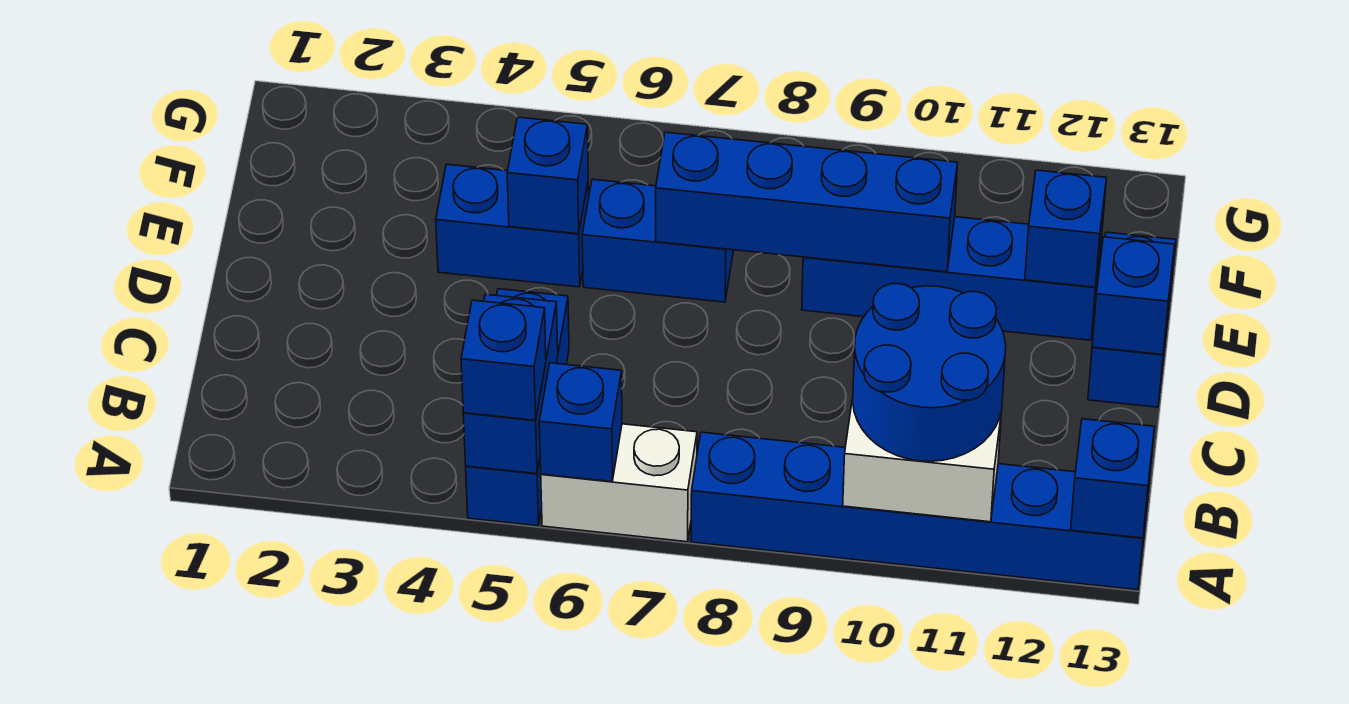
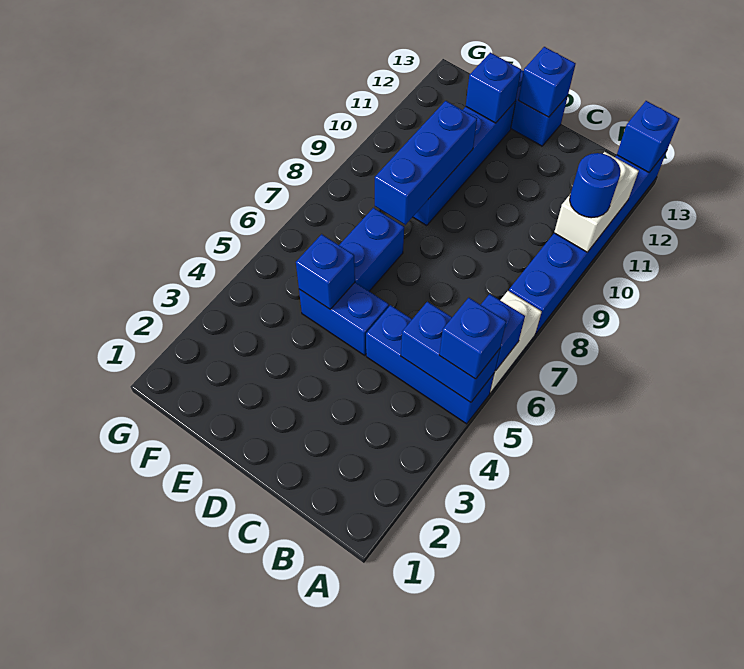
blue round brick A10:B11 level 3 -> blue round brick A10 level 3
blue brick E4:E5 level 1 -> blue brick D5:E5 level 1
blue brick E7:E10 level 2 -> blue brick E8:E10 level 2

